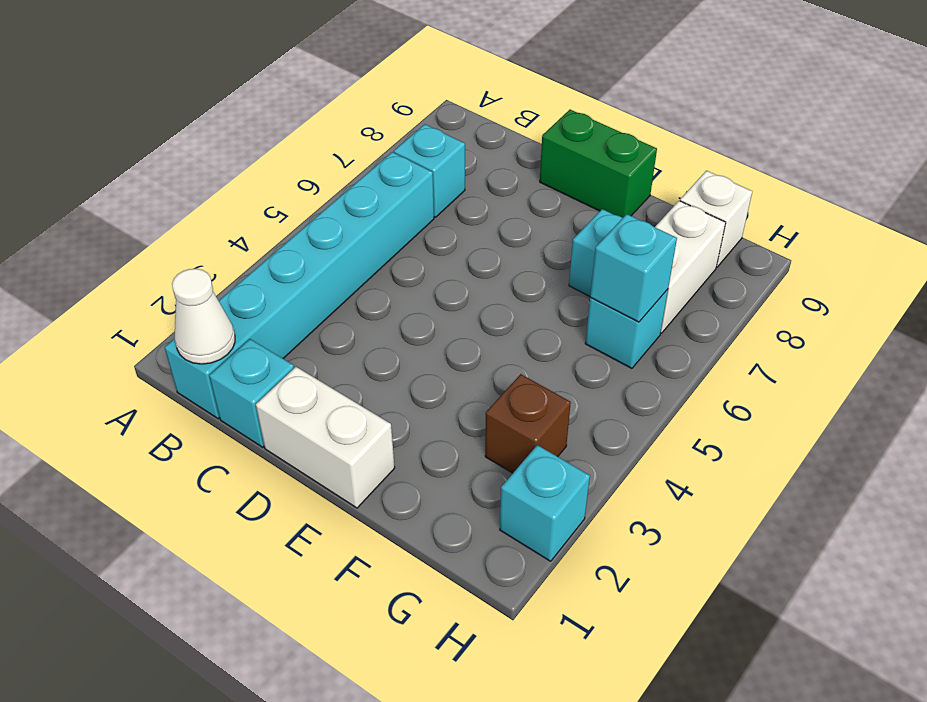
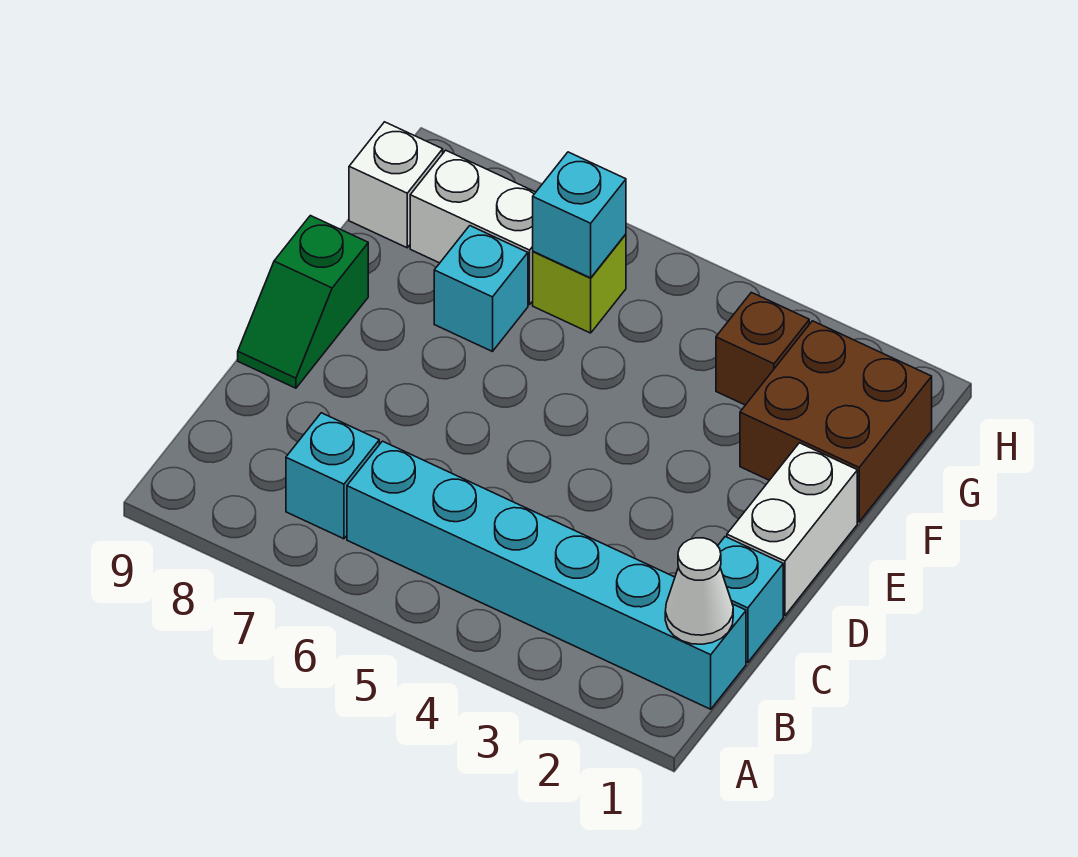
green brick D9:E9 level 1 -> green slope D9:E9 level 1 top E
none -> brown brick F1:G2 level 1
cyan brick G6 level 1 -> lime brick G6 level 1
cyan brick H2 level 1 -> none

